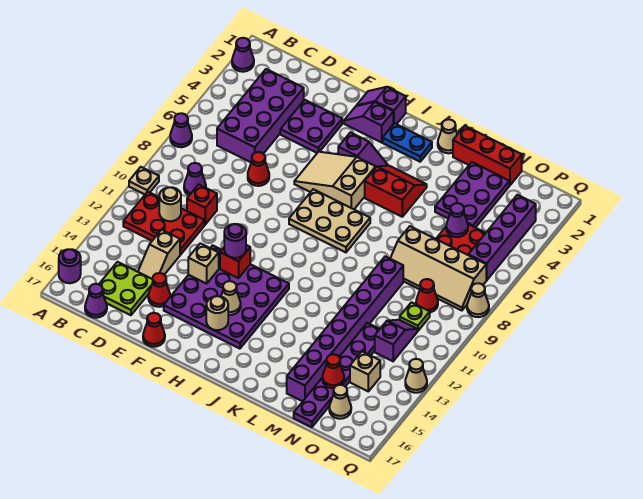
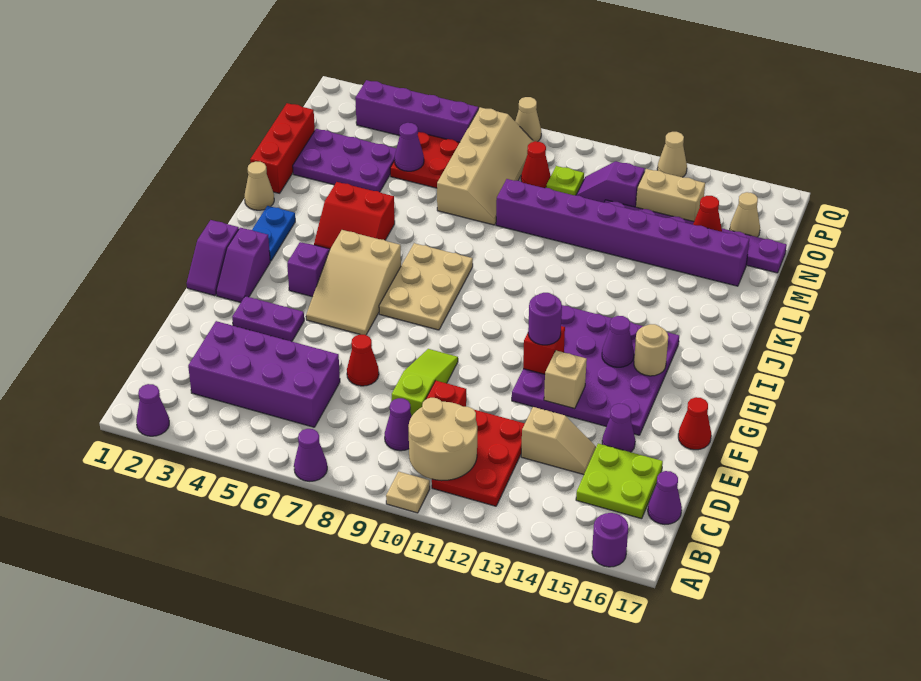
tan round brick C11 level 2 -> tan round brick B10:C11 level 2
none -> lime slope D9:F9 level 1 top D
purple plate E3:F4 level 1 -> purple plate F3:F4 level 1
red cone E15 level 1 -> purple cone E15 level 1
tan cone H14 level 2 -> purple cone H14 level 2
red slope J4:K5 level 1 top 5 -> red slope J4:K5 level 1 top K
tan brick O14 level 1 -> tan brick O13:O14 level 1

